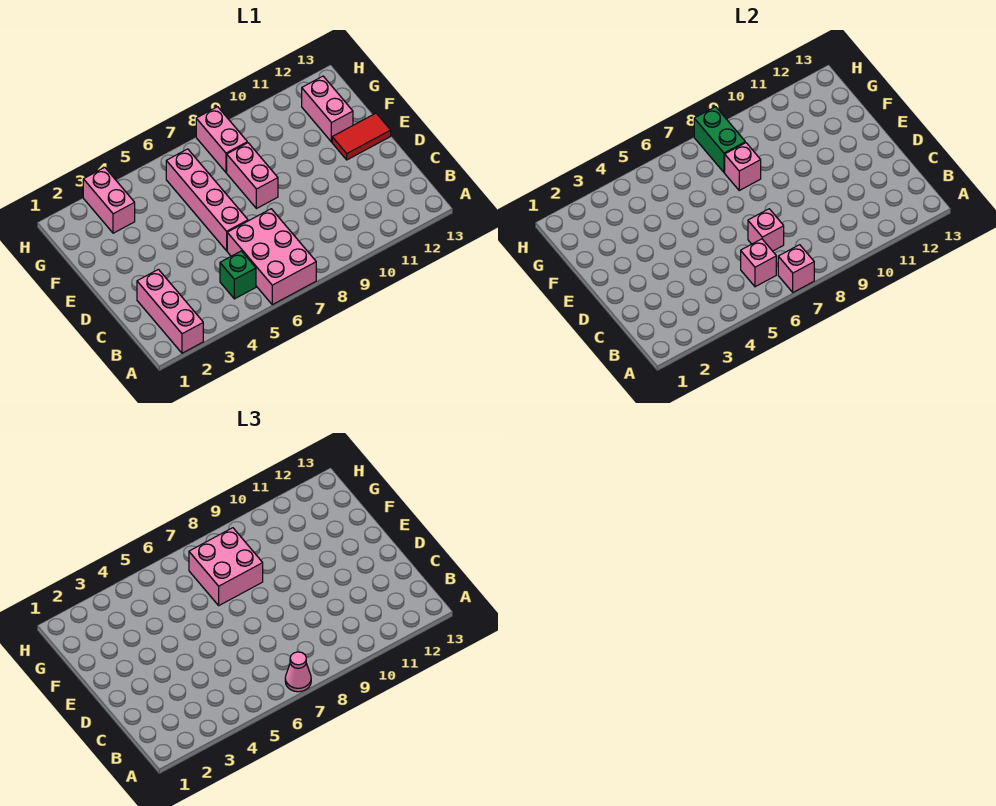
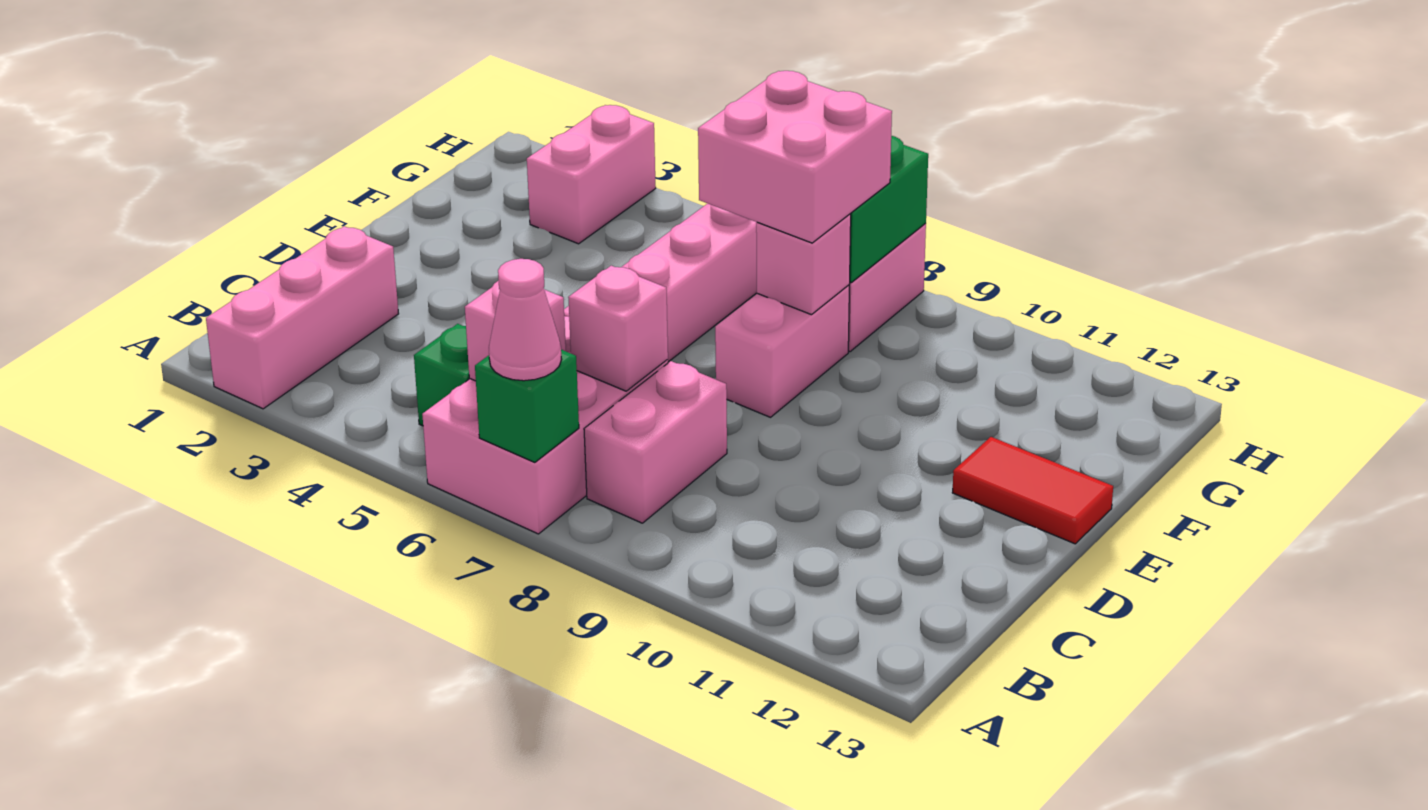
pink brick A7 level 2 -> green brick A7 level 2
pink brick F12:G12 level 1 -> pink brick B8:C8 level 1

